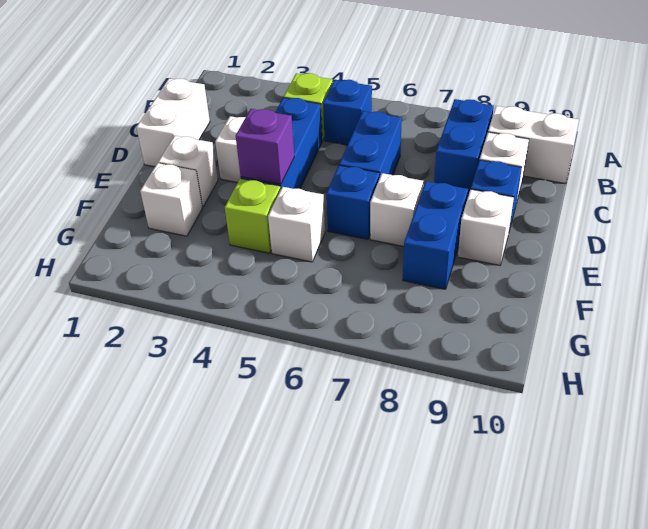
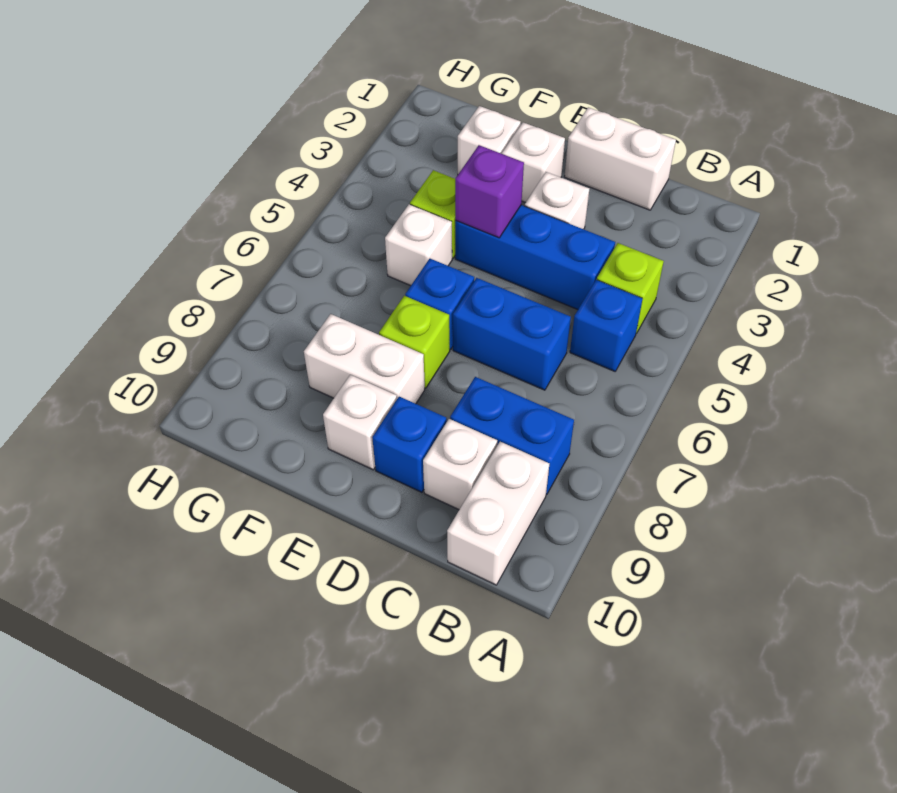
white brick E7 level 1 -> lime brick E7 level 1
blue brick E8:F8 level 1 -> white brick E8:F8 level 1

